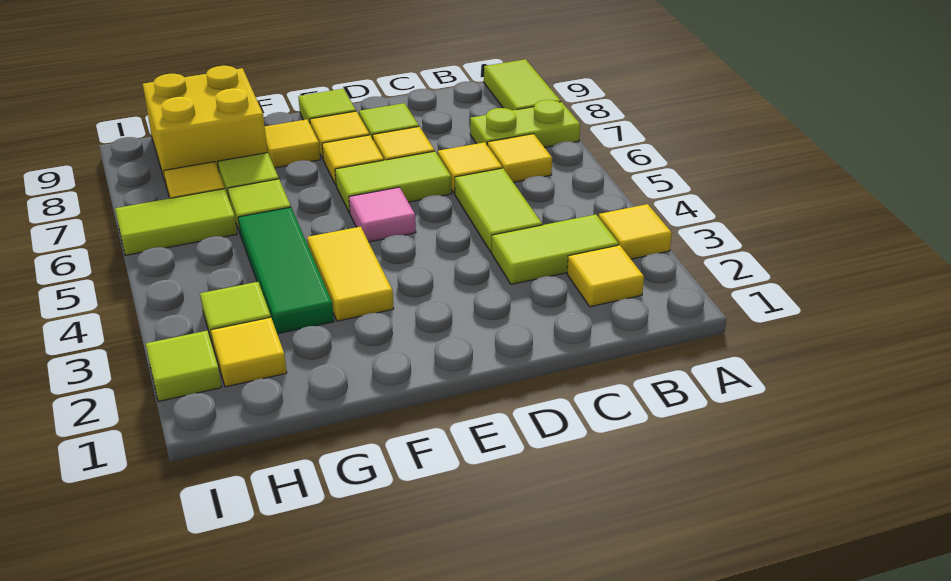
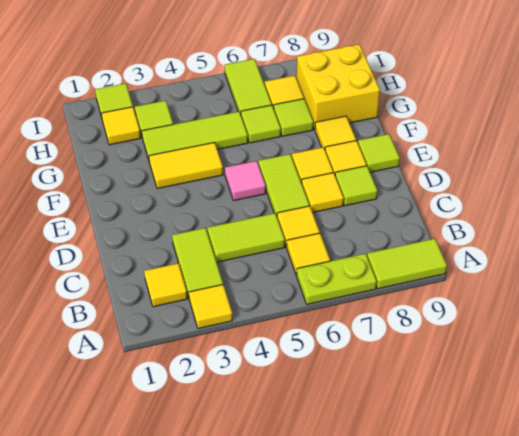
lime plate A7:B7 level 1 -> lime plate A6:A7 level 1
green tile G3:G5 level 1 -> lime tile G3:G5 level 1

